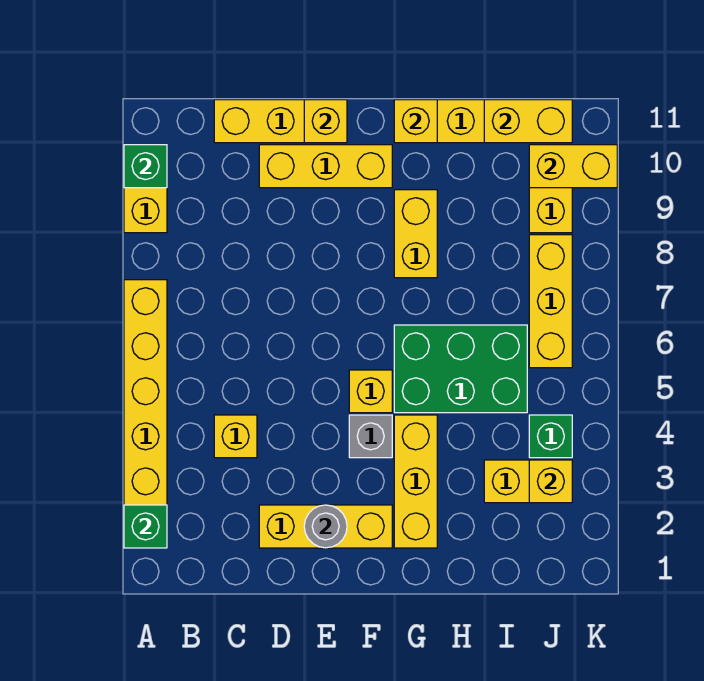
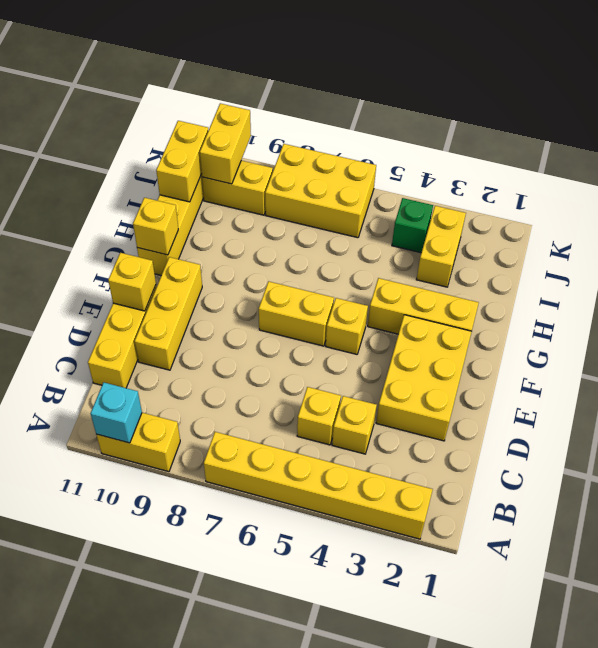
green brick A2 level 2 -> none
green brick A10 level 2 -> cyan brick A10 level 2
yellow brick D2:F2 level 1 -> yellow brick D2:F3 level 1
grey round brick E2 level 2 -> none
grey brick F4 level 1 -> none
green brick G5:I6 level 1 -> none
yellow brick G8:G9 level 1 -> yellow brick F6:F7 level 1
yellow brick J3 level 2 -> yellow brick C5 level 1
yellow brick J6:J8 level 1 -> yellow brick J6:K8 level 1

